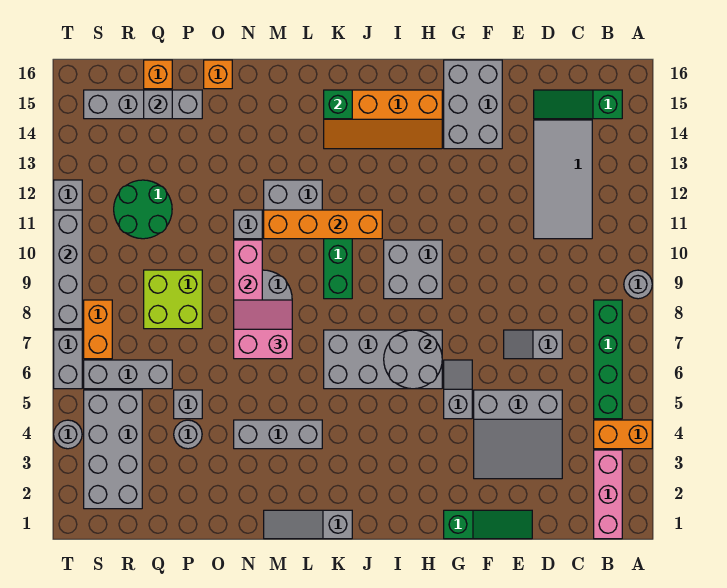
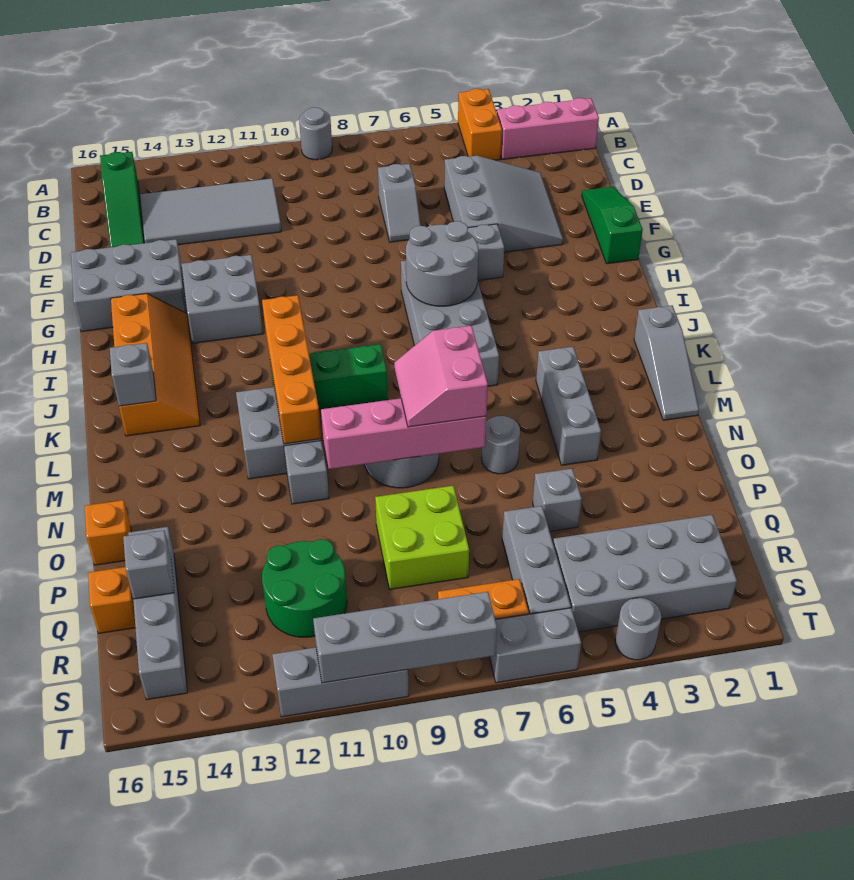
green brick B5:B8 level 1 -> none
grey brick H9:I10 level 1 -> grey brick G12:H13 level 1
green brick K15 level 2 -> grey brick K15 level 2
grey round brick P4 level 1 -> grey round brick N6 level 1

